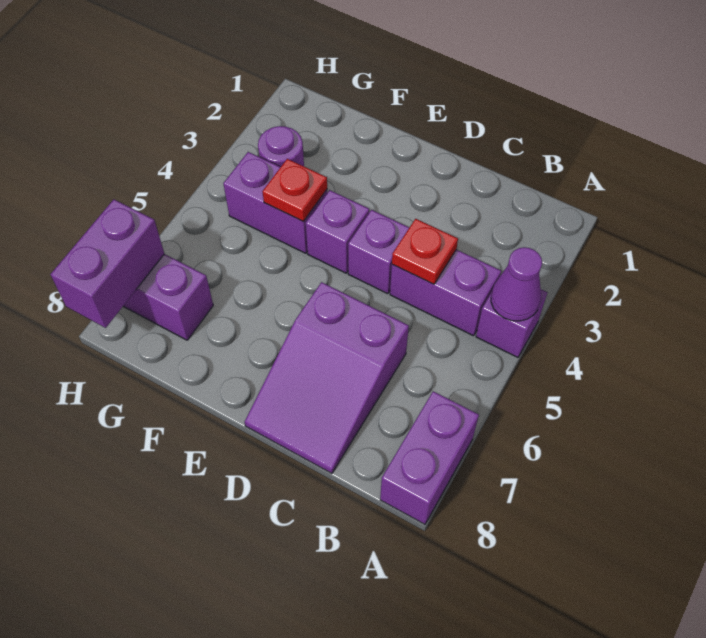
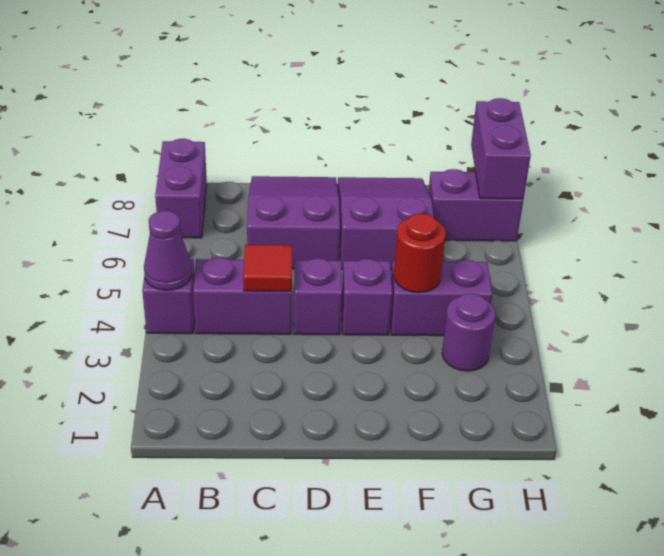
red plate C4 level 2 -> red tile C4 level 2
none -> purple slope E6:F8 level 1 top 6
red plate F4 level 2 -> red round brick F4 level 2

